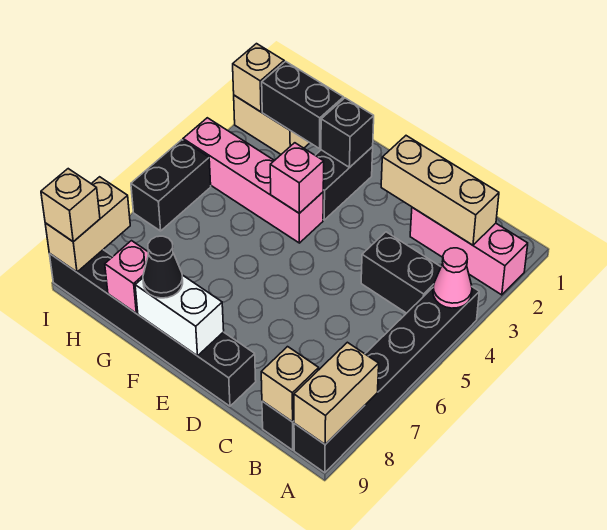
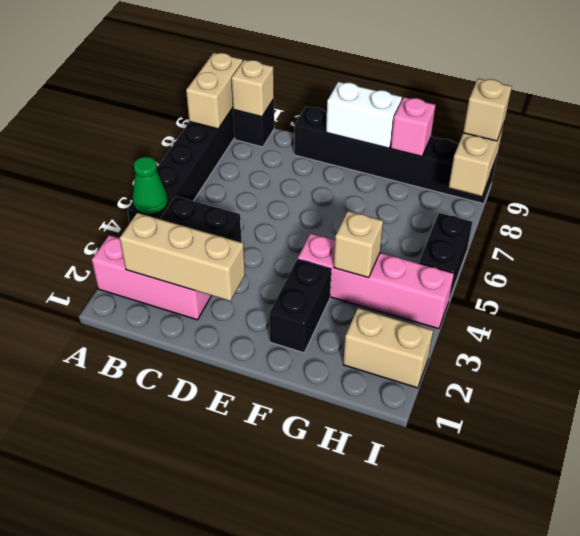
pink cone A4 level 2 -> green cone A4 level 2
black brick F2 level 2 -> none
pink brick F4 level 2 -> none
black cone F9 level 3 -> none
black brick G2:H2 level 2 -> none
tan brick I2 level 2 -> tan brick G4 level 2

